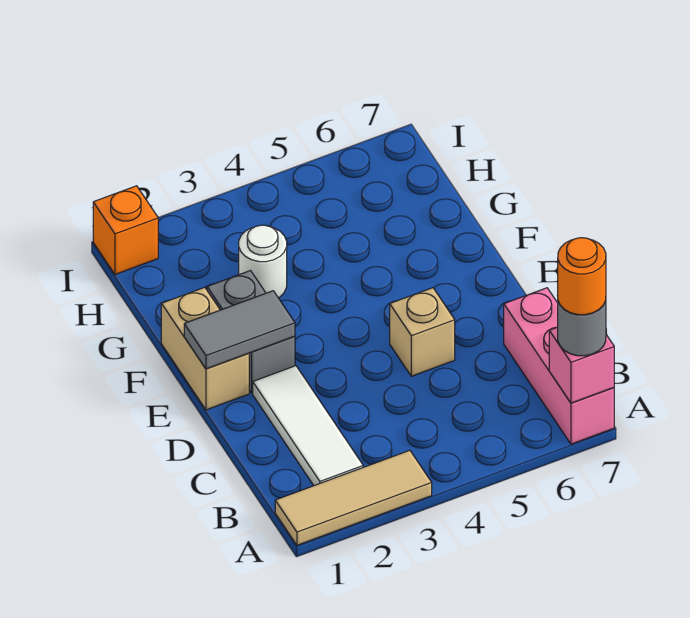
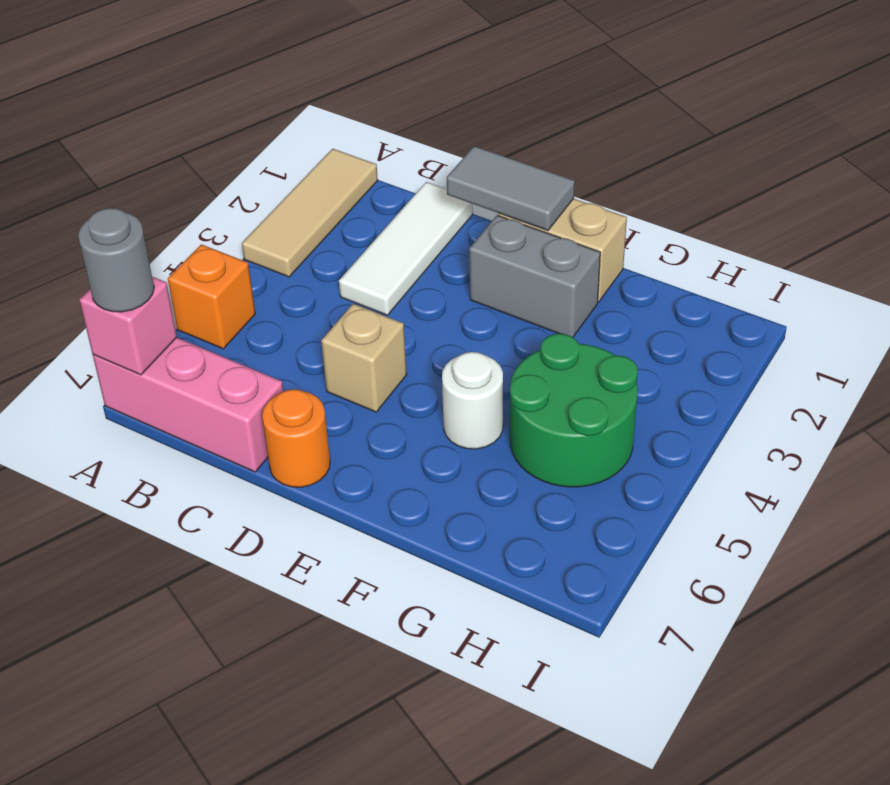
orange round brick A7 level 4 -> orange round brick D7 level 1
white tile B2:D2 level 1 -> white tile C1:C3 level 1
grey tile E1:E2 level 2 -> grey tile D1:E1 level 2
white round brick G3 level 1 -> white round brick F5 level 1
none -> green round brick G4:H5 level 1
orange brick I1 level 1 -> orange brick A5 level 1

